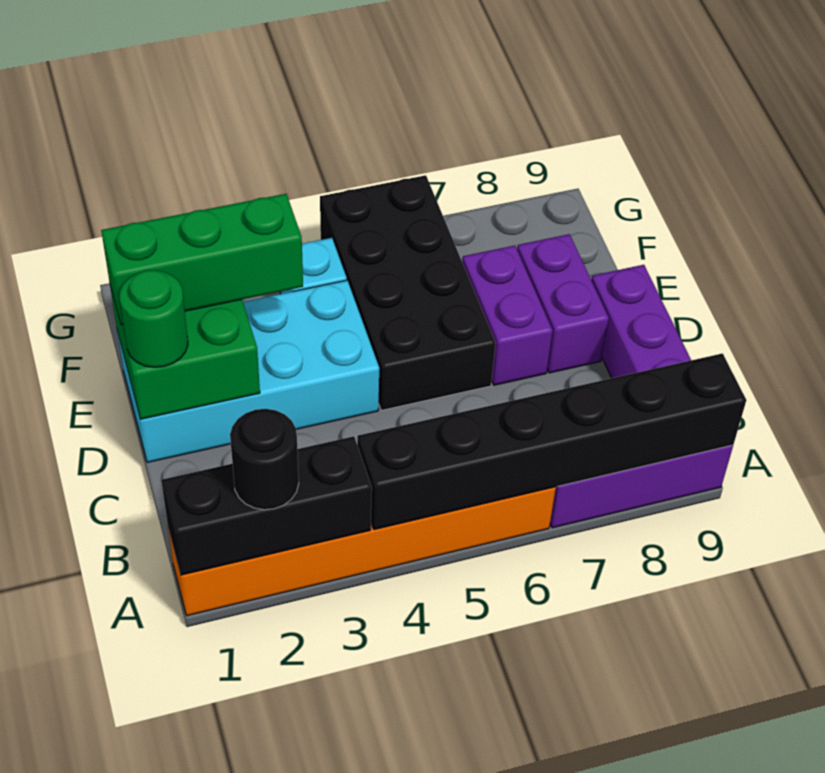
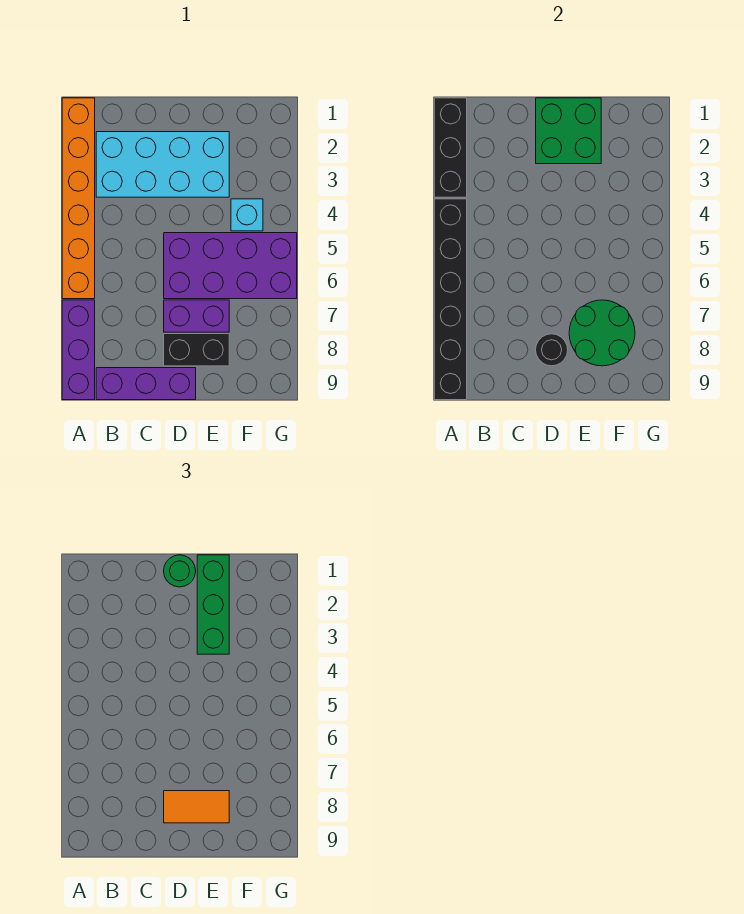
black round brick A2 level 3 -> black round brick D8 level 2
cyan brick D1:E4 level 1 -> cyan brick B2:E3 level 1
black brick D5:G6 level 1 -> purple brick D5:G6 level 1
purple brick D8:E8 level 1 -> black brick D8:E8 level 1
none -> orange tile D8:E8 level 3
none -> green round brick E7:F8 level 2

